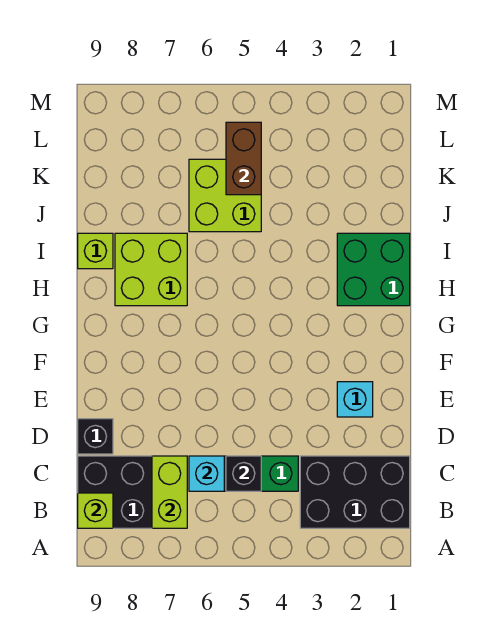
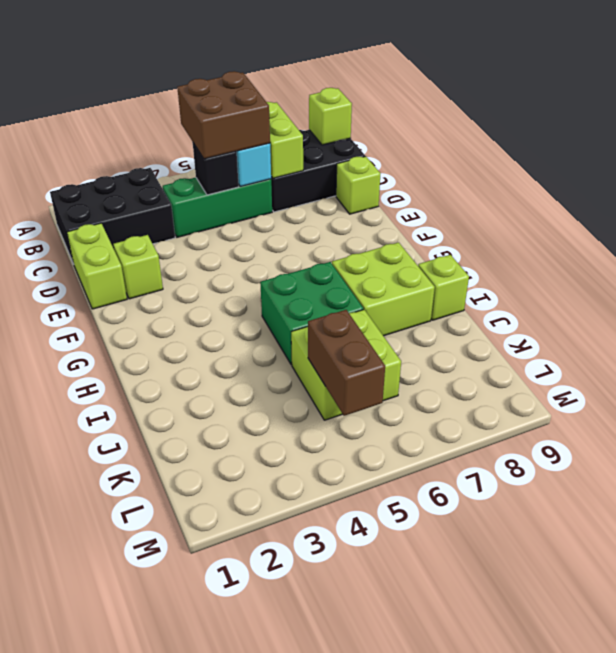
none -> brown brick B5:C6 level 3
none -> lime brick D1:E1 level 1
black brick D9 level 1 -> lime brick D9 level 1
cyan brick E2 level 1 -> lime brick E2 level 1
green brick H1:I2 level 1 -> green brick H5:I6 level 1

